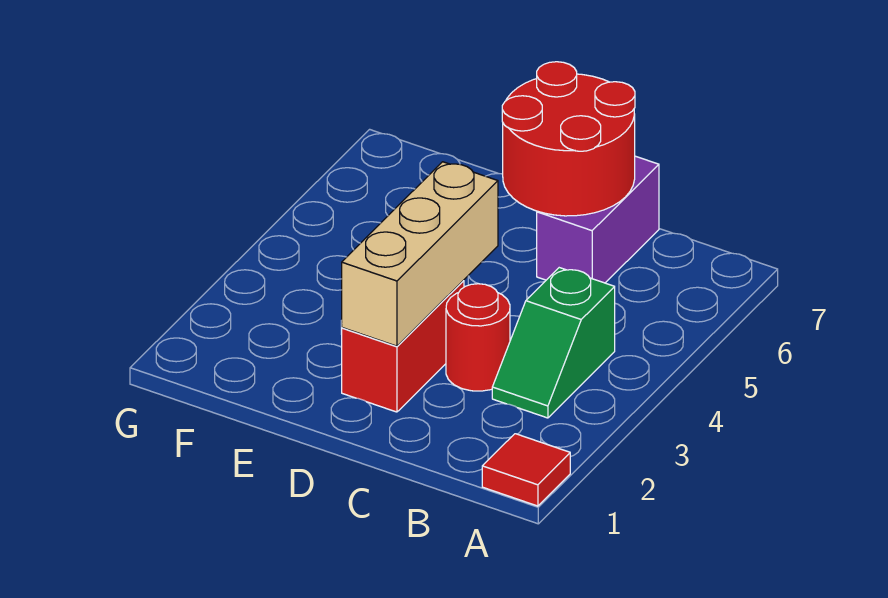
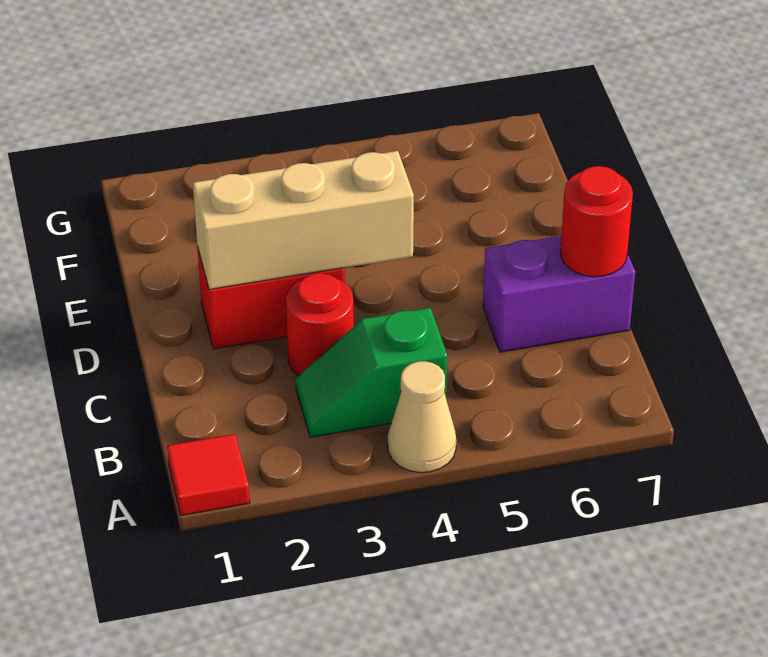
none -> tan cone A4 level 1
red round brick C6:D7 level 2 -> red round brick C7 level 2

